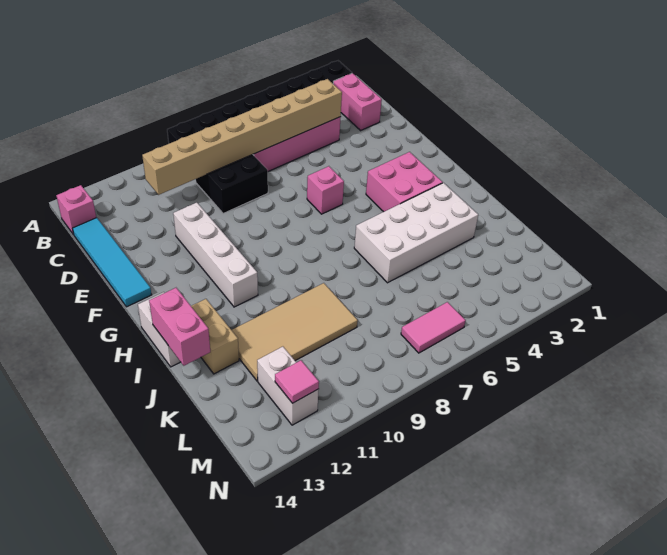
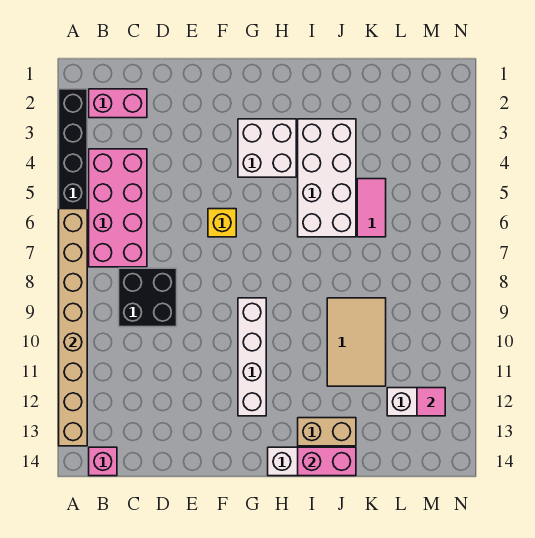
tan brick C4:C11 level 2 -> tan brick A6:A13 level 2
cyan tile C14:F14 level 1 -> none
white brick E11:H11 level 1 -> white brick G9:G12 level 1
pink brick F6 level 1 -> yellow brick F6 level 1
pink brick G3:H4 level 1 -> white brick G3:H4 level 1
tan tile J9:K12 level 1 -> tan tile J9:K11 level 1
pink tile M6:M7 level 1 -> pink tile K5:K6 level 1

